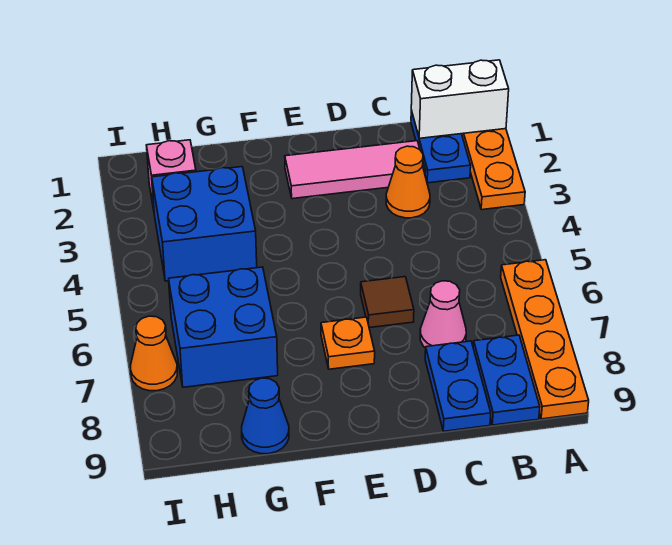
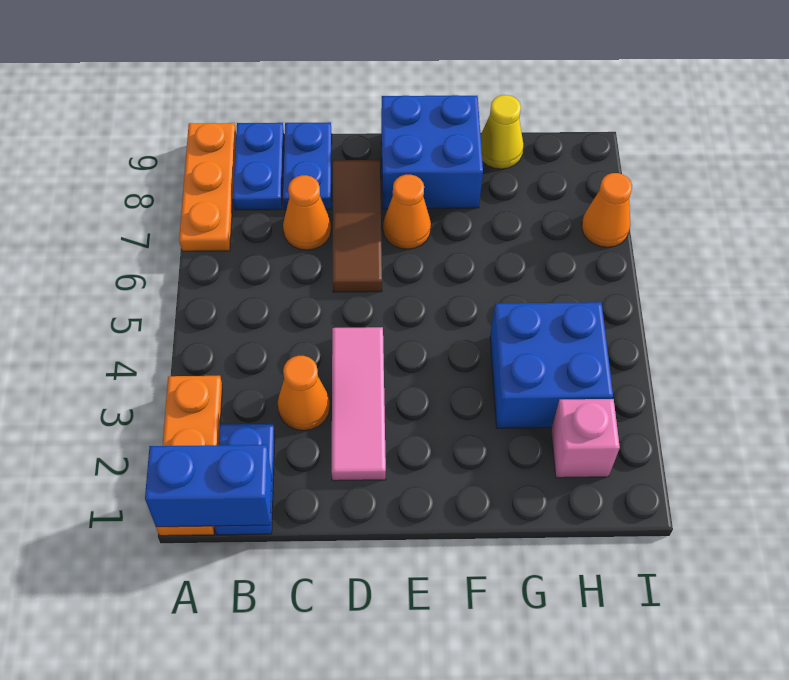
white brick A1:B1 level 2 -> blue brick A1:B1 level 2
orange plate A6:A9 level 1 -> orange plate A7:A9 level 1
pink tile C2:E2 level 1 -> pink tile D2:D4 level 1
pink cone C7 level 1 -> orange cone C7 level 1
brown tile D6 level 1 -> brown tile D6:D8 level 1
orange plate E7 level 1 -> orange cone E7 level 1
blue brick G6:H7 level 1 -> blue brick E8:F9 level 1
blue cone G9 level 1 -> yellow cone G9 level 1

